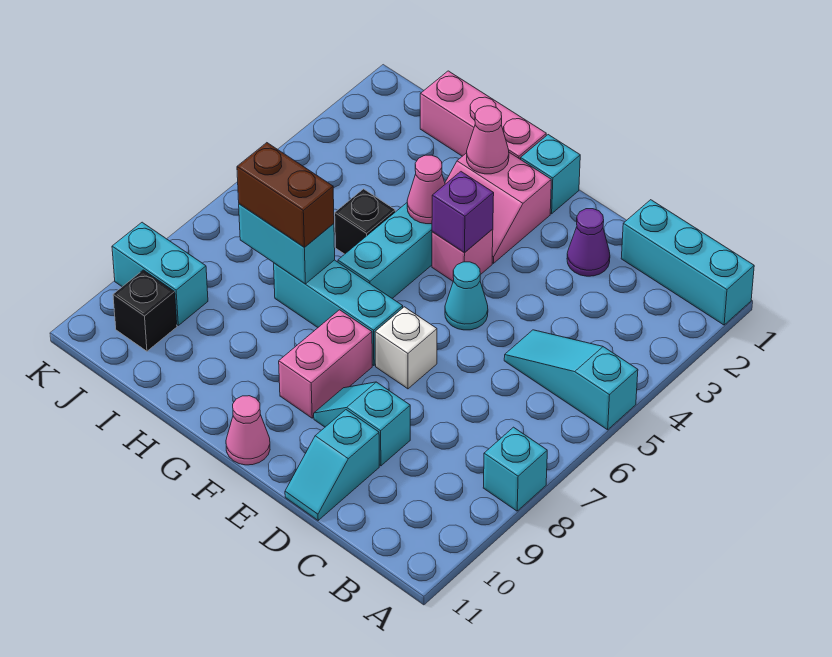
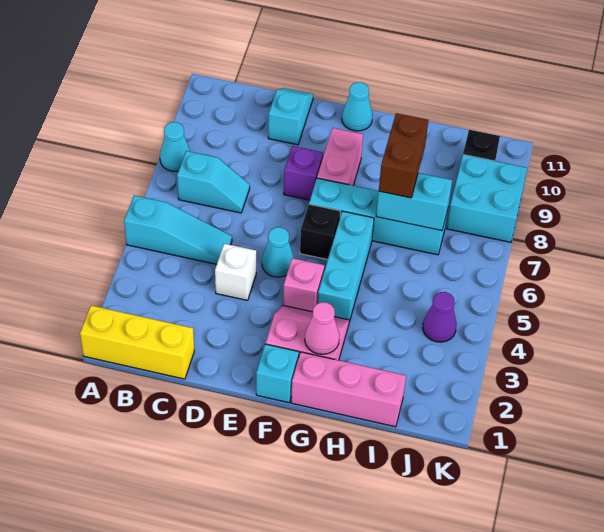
cyan brick A1:C1 level 1 -> yellow brick A1:C1 level 1
cyan brick A8 level 1 -> cyan cone A8 level 1
purple cone D2 level 1 -> purple cone J4 level 1
cyan slope D9:E9 level 1 top D -> cyan slope B7:C7 level 1 top B
white brick E7 level 1 -> white brick D4 level 1
purple brick F4 level 2 -> purple brick E8 level 1
cyan brick F7:H7 level 1 -> cyan brick F7:I7 level 1
pink cone F11 level 1 -> cyan cone F11 level 1
pink cone G4 level 2 -> none
black brick H5 level 1 -> black brick F6 level 1
brown brick H7:I7 level 3 -> brown brick H7:H8 level 3
cyan brick J9:K9 level 1 -> cyan brick J8:K9 level 1

